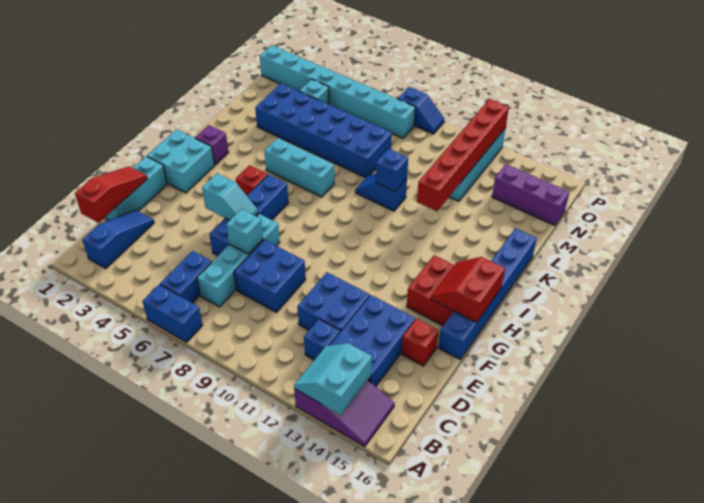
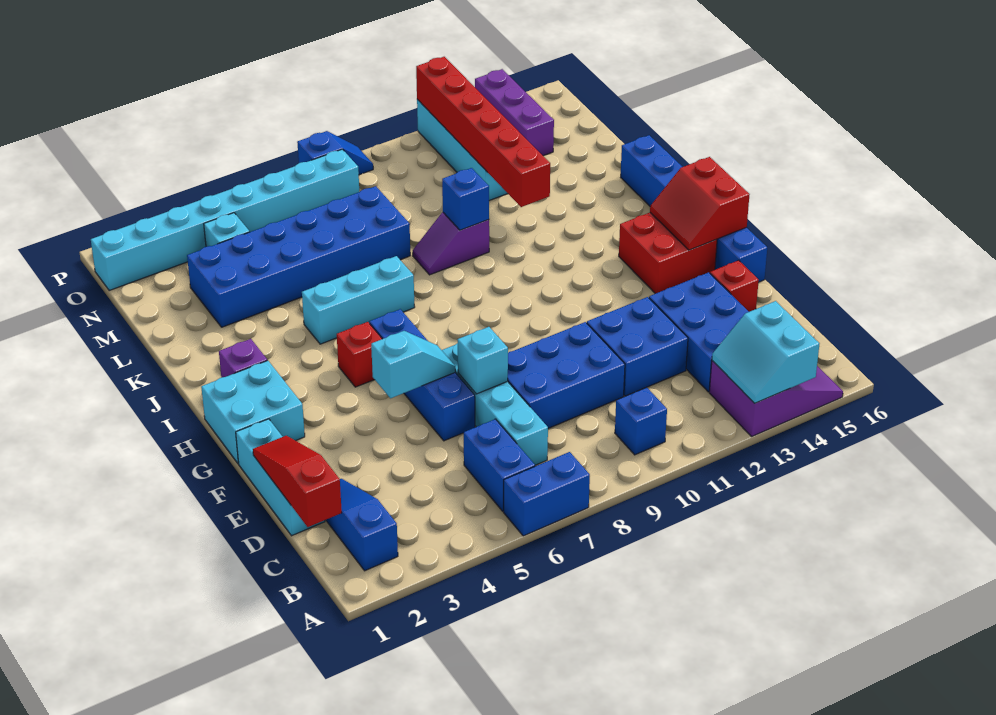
blue brick C12 level 1 -> blue brick B10 level 1
blue brick D8:E9 level 1 -> blue brick D8:E10 level 1
blue slope K9:K10 level 1 top 10 -> purple slope K9:K10 level 1 top 10
purple brick N14:N16 level 1 -> purple brick N14:P14 level 1

